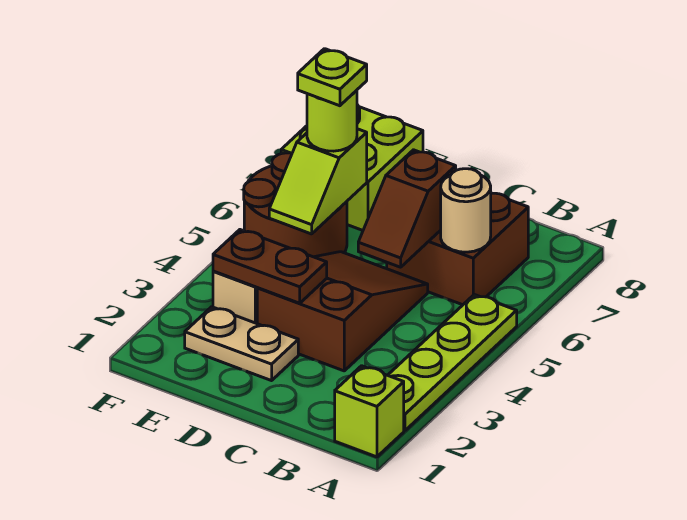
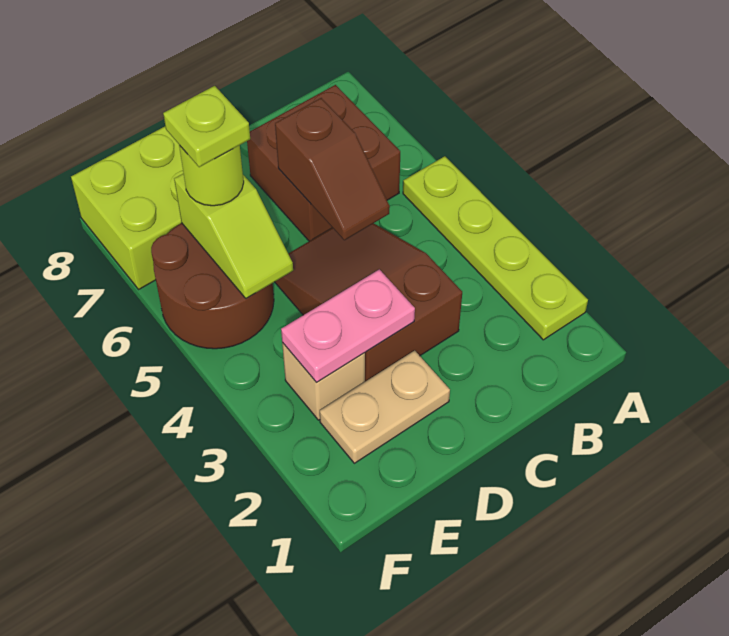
lime brick A1 level 1 -> none
tan round brick B6 level 2 -> none
brown plate D3:E3 level 2 -> pink plate D3:E3 level 2

